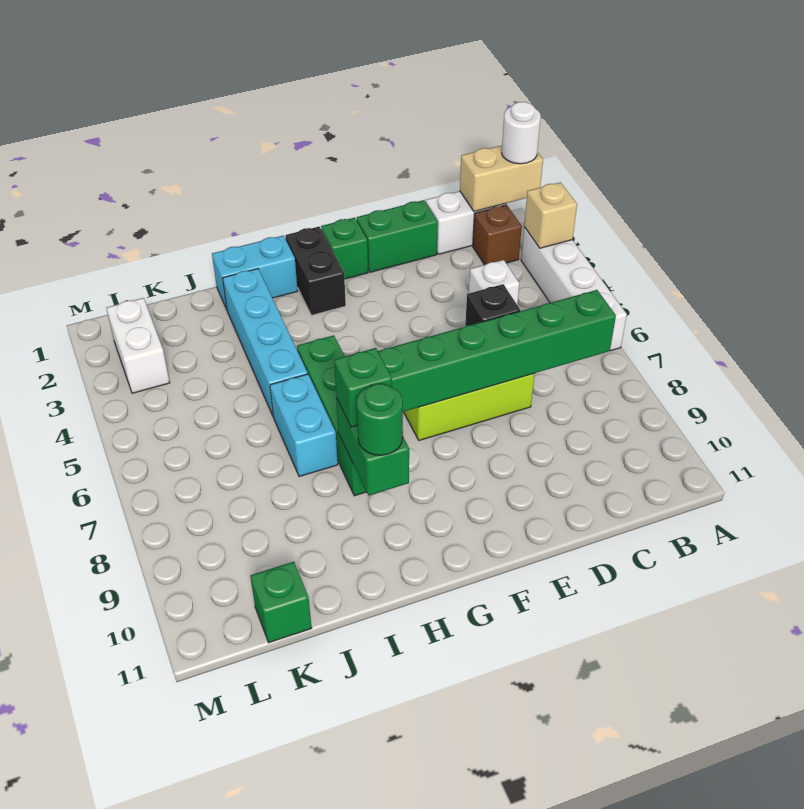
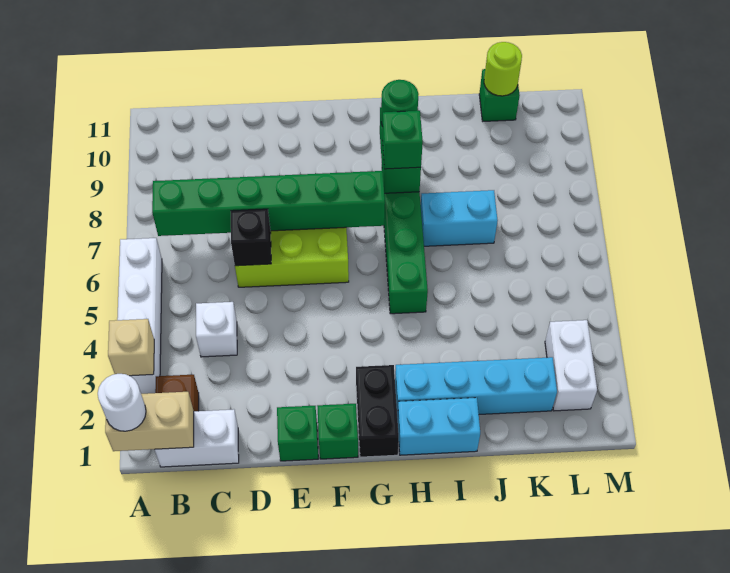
green brick D1:E1 level 1 -> green brick E1 level 1
cyan brick I2:I5 level 1 -> cyan brick H2:K2 level 1
cyan brick I6:I7 level 1 -> cyan brick I7:J7 level 1
none -> lime round brick K11 level 2

